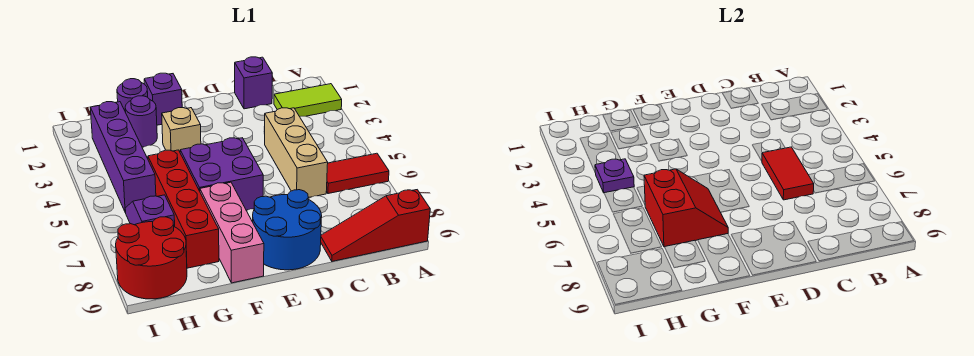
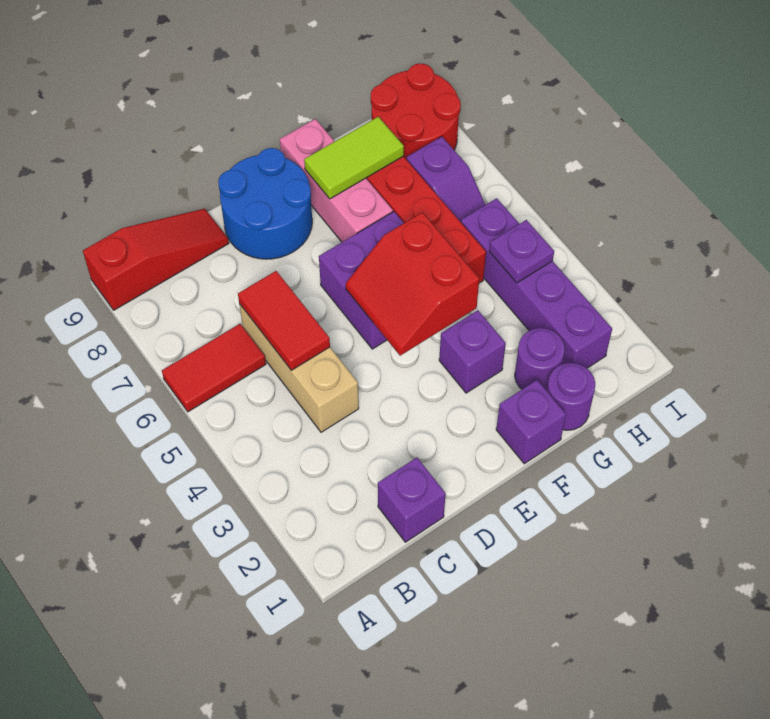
lime tile A2:B2 level 1 -> lime tile F8:G8 level 2
tan brick F3 level 1 -> purple brick F3 level 1
red slope F6:G7 level 2 top G -> red slope E4:F5 level 2 top F

